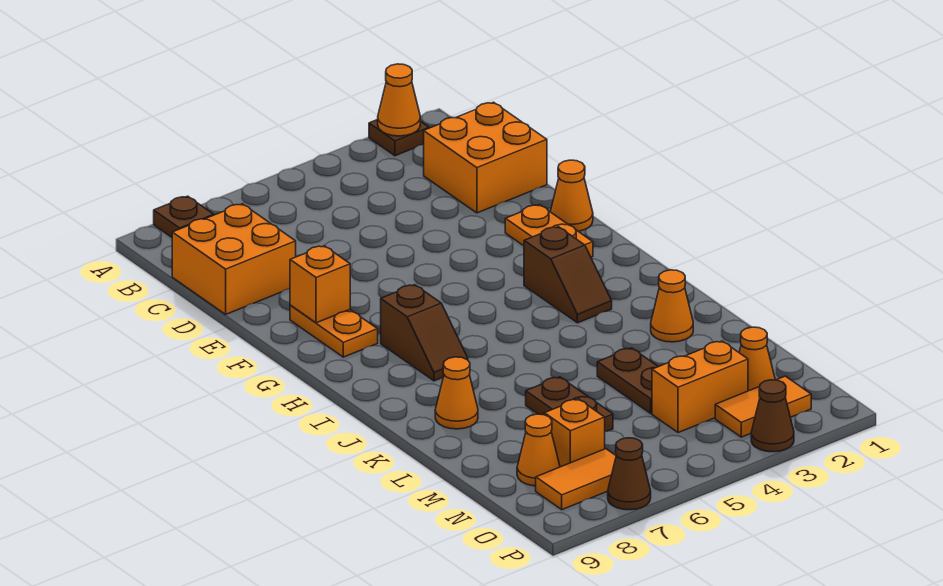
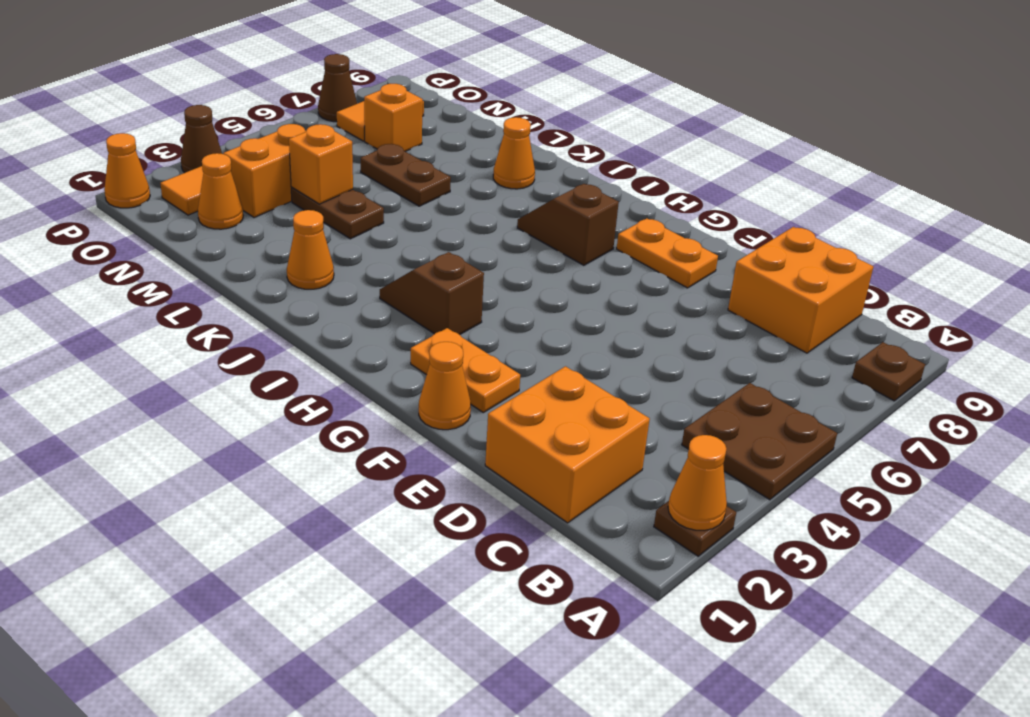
none -> brown plate A4:B5 level 1
orange brick F8 level 2 -> orange brick M4 level 2
orange cone N8 level 1 -> orange cone P1 level 1

